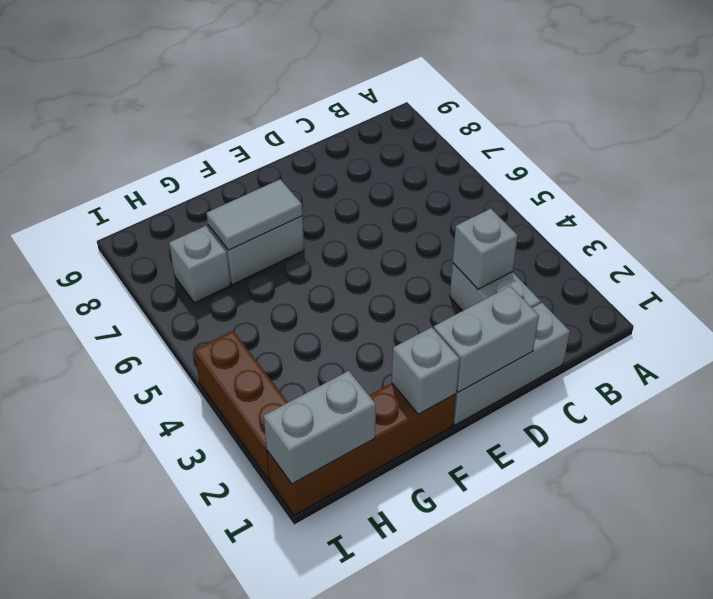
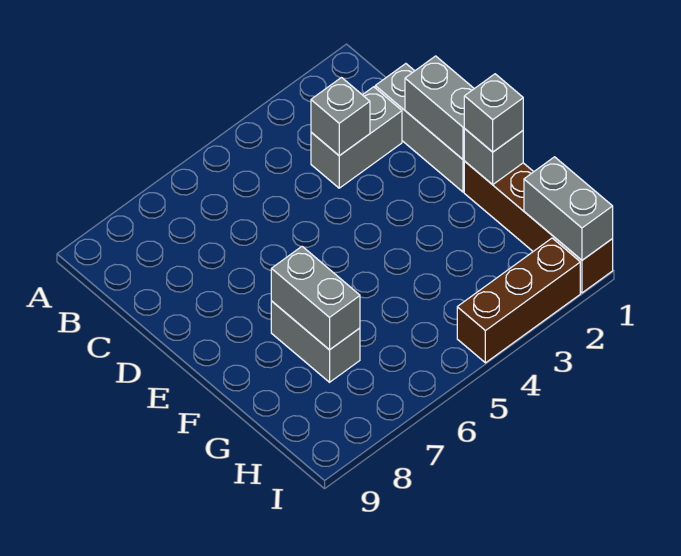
grey tile F7:G7 level 2 -> grey brick F7:G7 level 2
grey brick H7 level 1 -> grey brick F1 level 3

